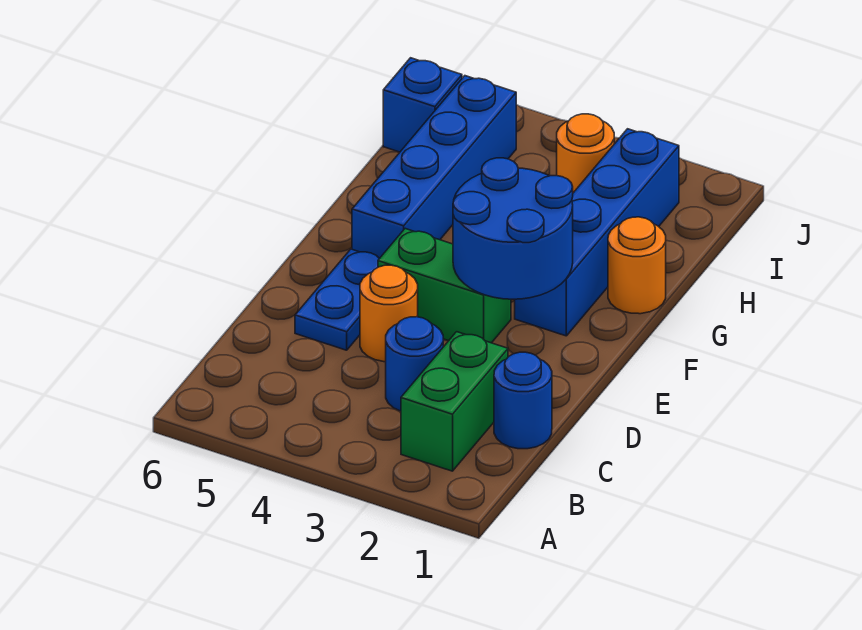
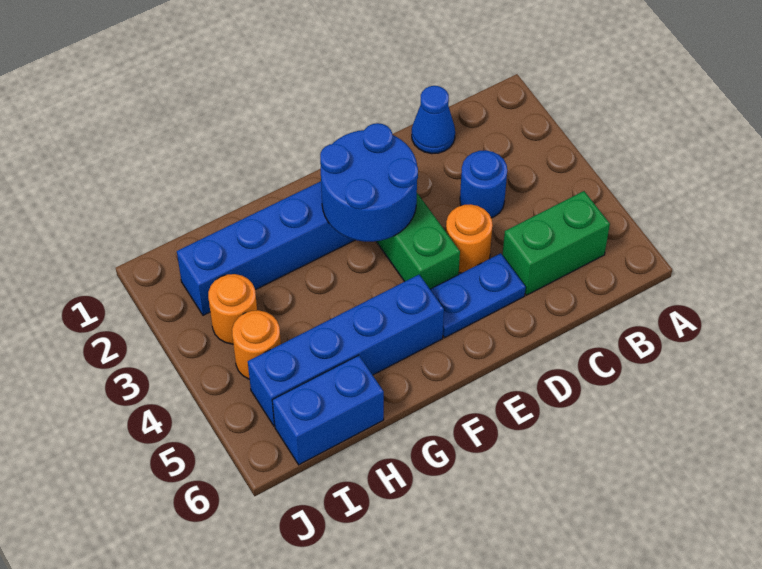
green brick B2:C2 level 1 -> green brick B5:C5 level 1
blue round brick C1 level 1 -> blue cone C1 level 1
orange round brick G1 level 1 -> orange round brick I4 level 1
blue brick I6 level 1 -> blue brick H6:I6 level 1

